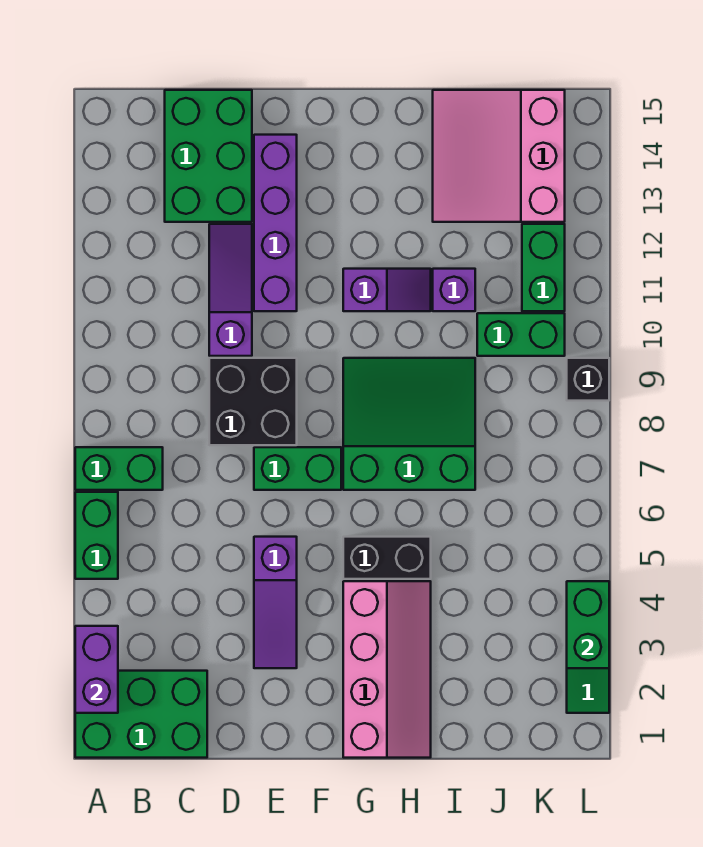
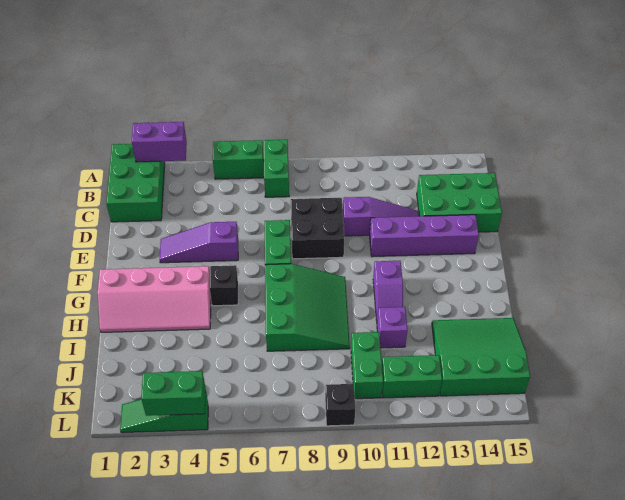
black brick G5:H5 level 1 -> black brick G5 level 1
pink slope I13:K15 level 1 top K -> green slope I13:K15 level 1 top K

